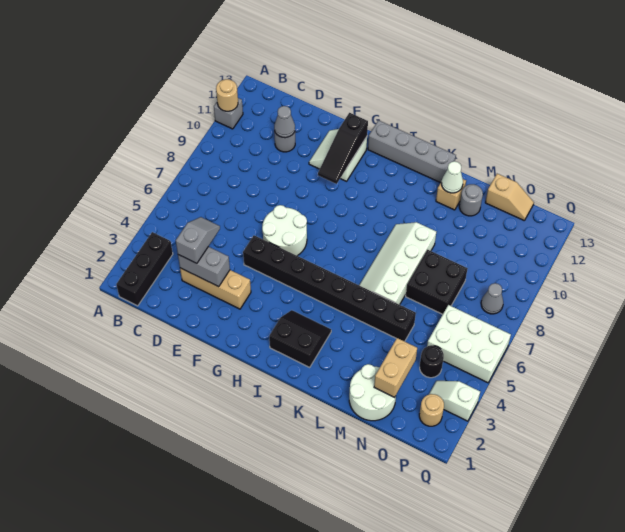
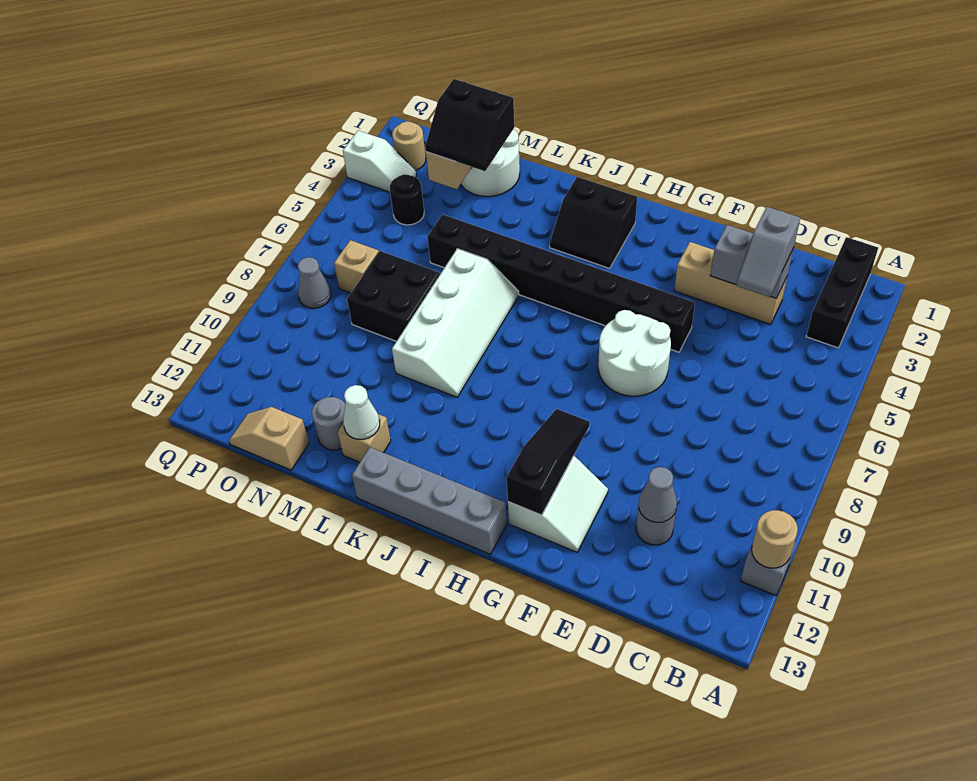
none -> black slope M2:N3 level 3 top 2
white brick O5:Q6 level 1 -> none
none -> tan brick O7 level 1

